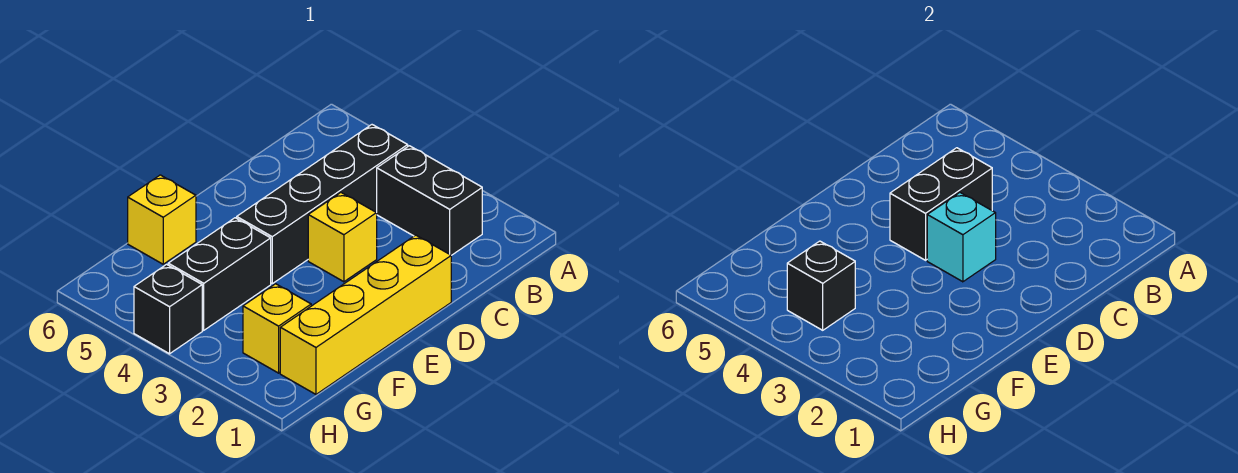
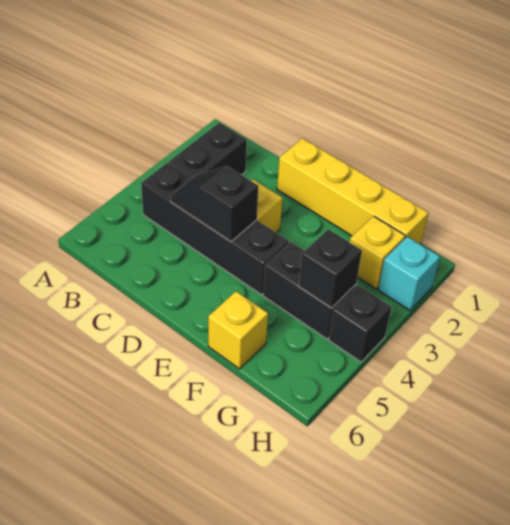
black brick C4:D4 level 2 -> black slope C4:D4 level 2 top D
cyan brick D3 level 2 -> cyan brick H2 level 1

